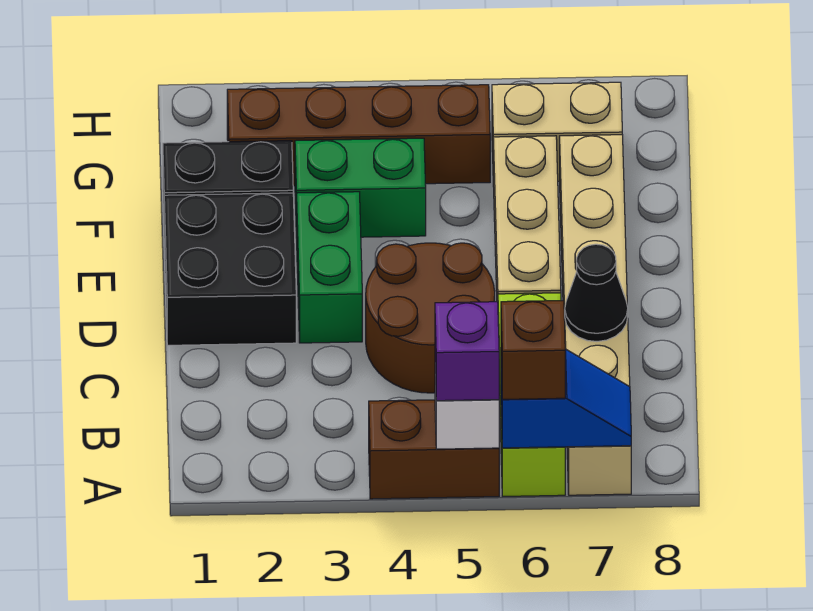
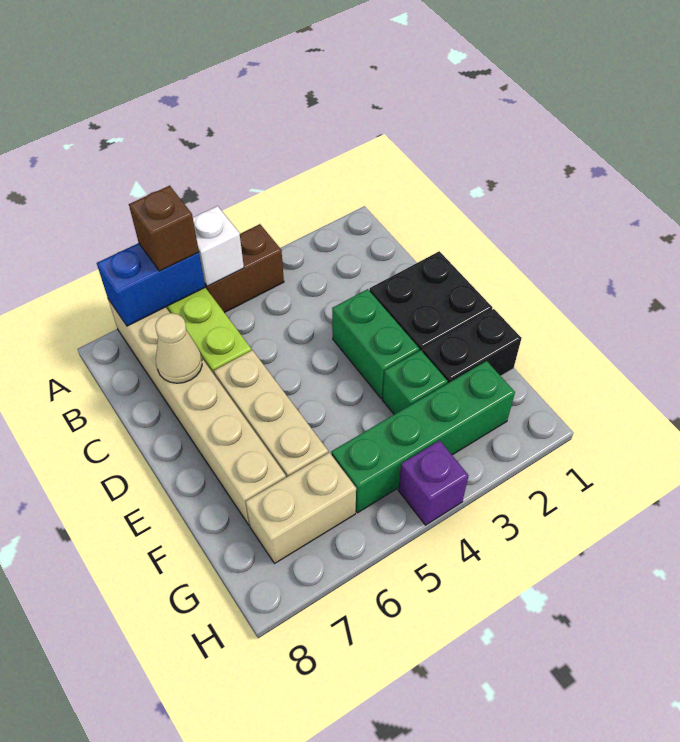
purple brick A5 level 3 -> purple brick H4 level 1
blue slope A6:A7 level 2 top 6 -> blue brick A6:A7 level 2
brown round brick C4:D5 level 1 -> none
black cone C7 level 2 -> tan cone C7 level 2
green brick F3:F4 level 1 -> green brick F3 level 1
brown brick G2:G5 level 1 -> green brick G2:G5 level 1

